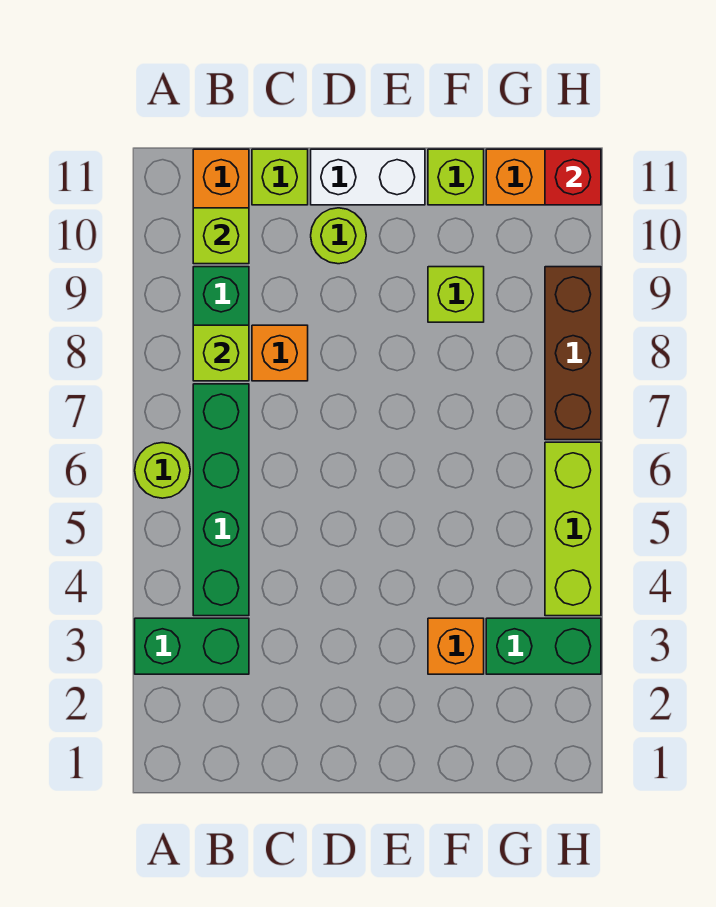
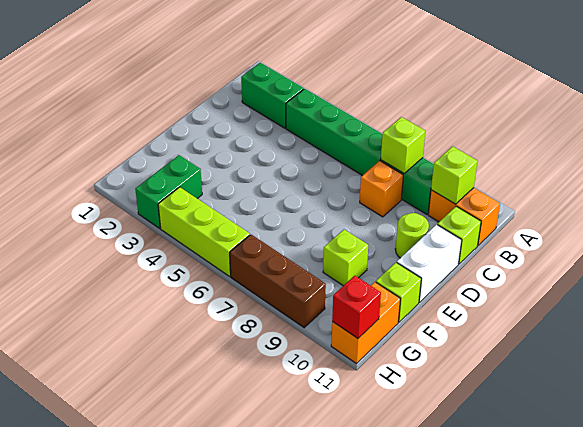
green brick A3:B3 level 1 -> green brick B2:B3 level 1
lime round brick A6 level 1 -> none
orange brick F3 level 1 -> none

